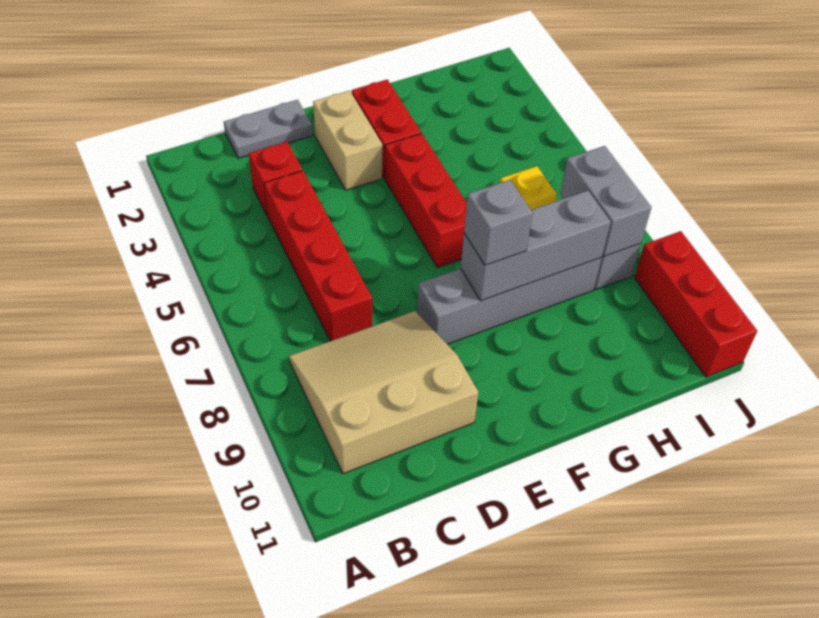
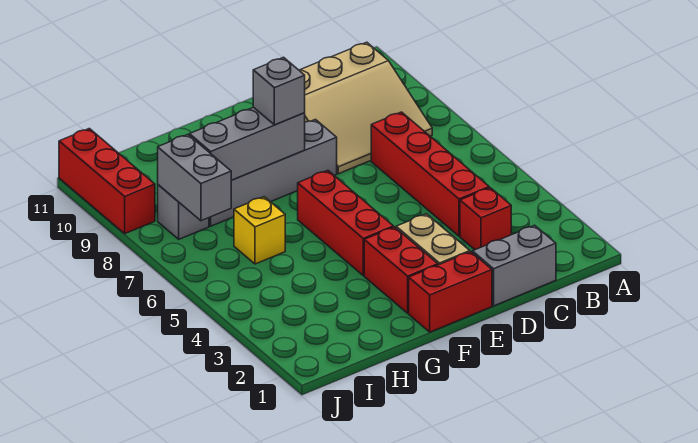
grey plate C1:D1 level 1 -> grey brick C1:D1 level 1
none -> red brick E1:F1 level 1

